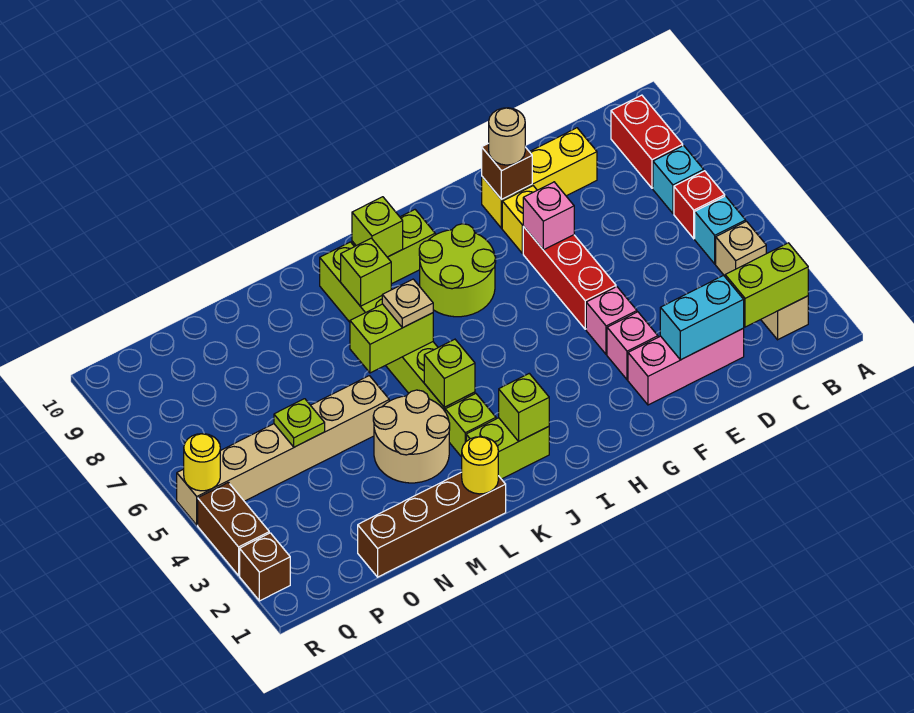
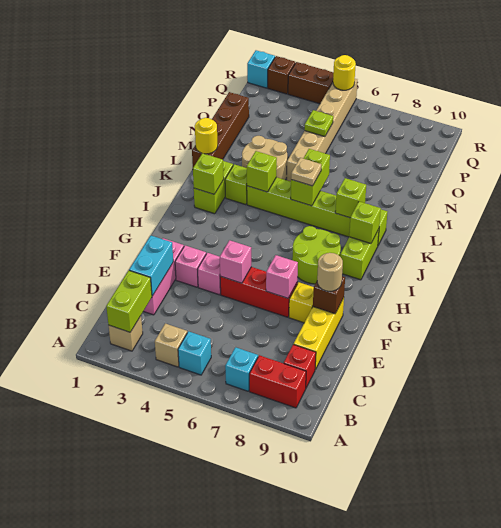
red brick B6 level 1 -> red brick C9 level 1
none -> pink brick F5 level 2
none -> cyan brick R1 level 1

